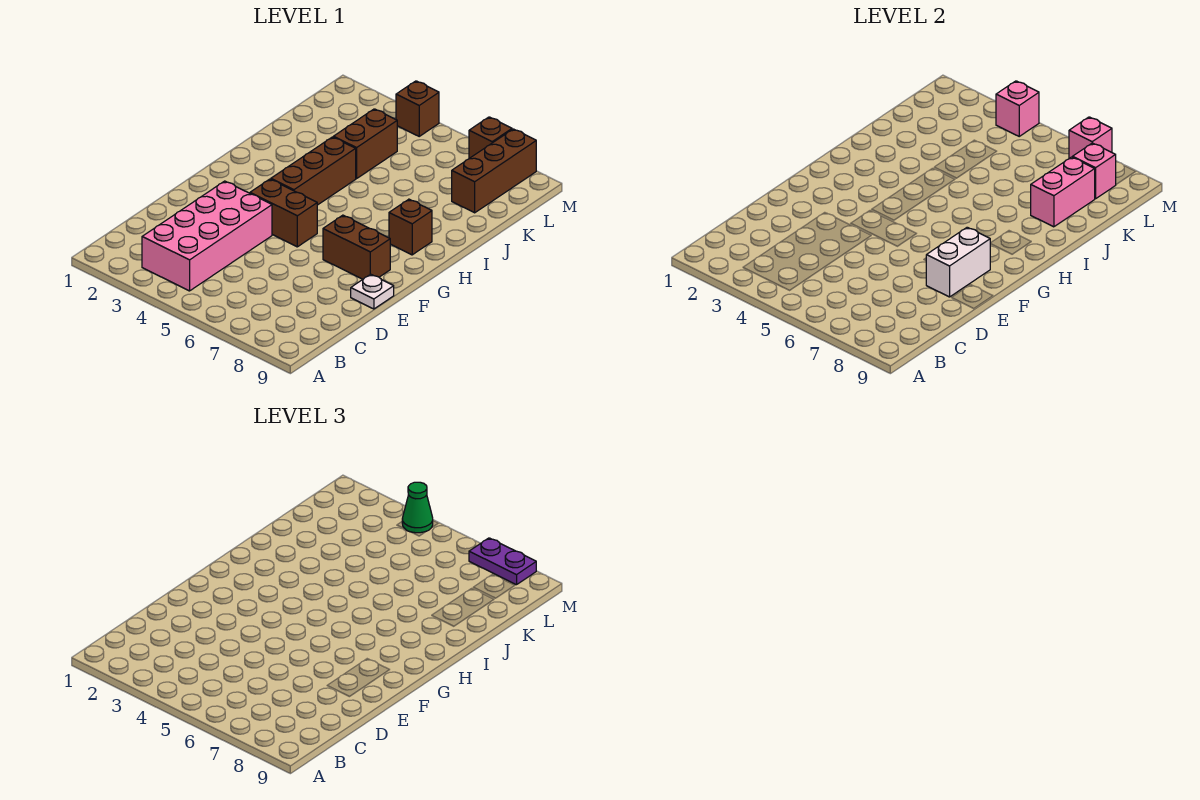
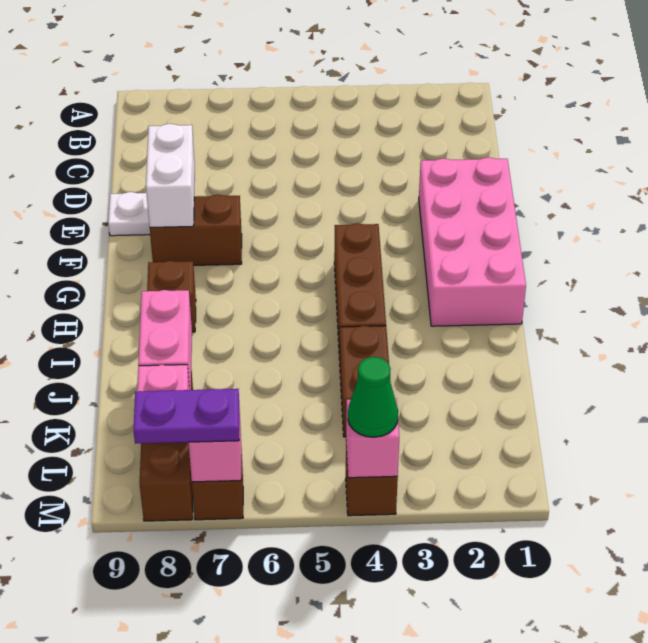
pink brick B3:E4 level 1 -> pink brick E1:H2 level 1
brown brick F4:F5 level 1 -> none

